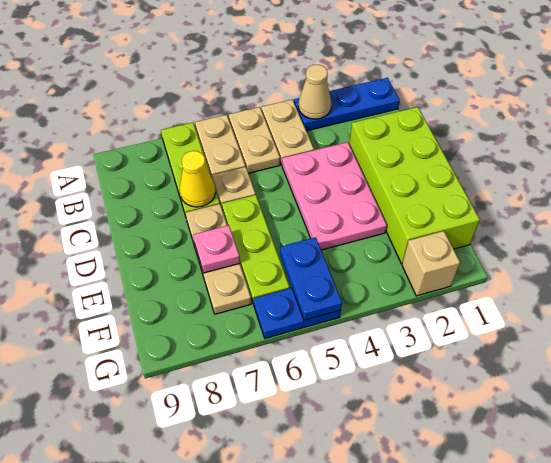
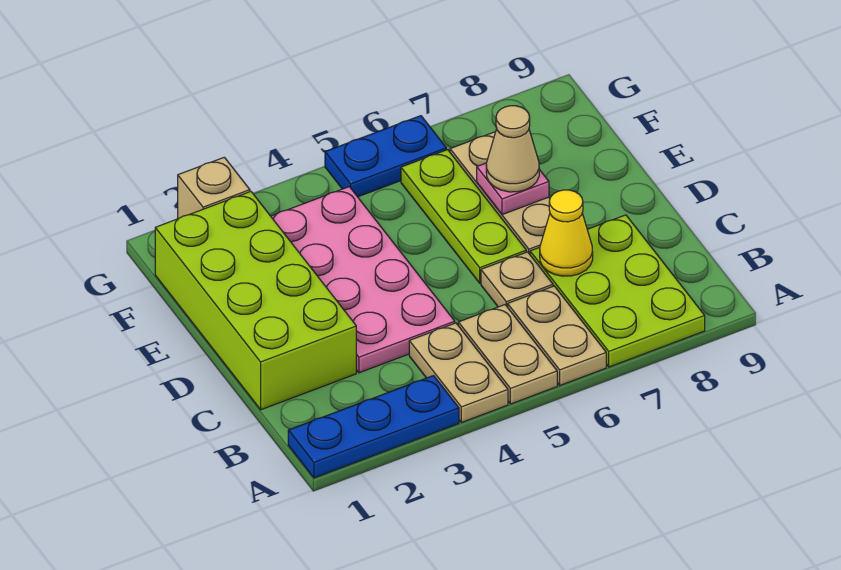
tan cone A3 level 2 -> tan cone E7 level 3
lime plate A7:C7 level 1 -> lime plate A7:C8 level 1
pink plate C3:E4 level 1 -> pink plate C3:F4 level 1
blue plate F5:G5 level 2 -> none

